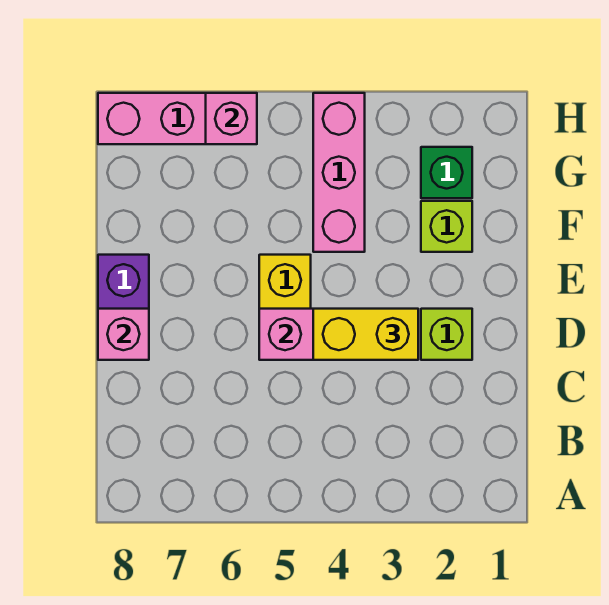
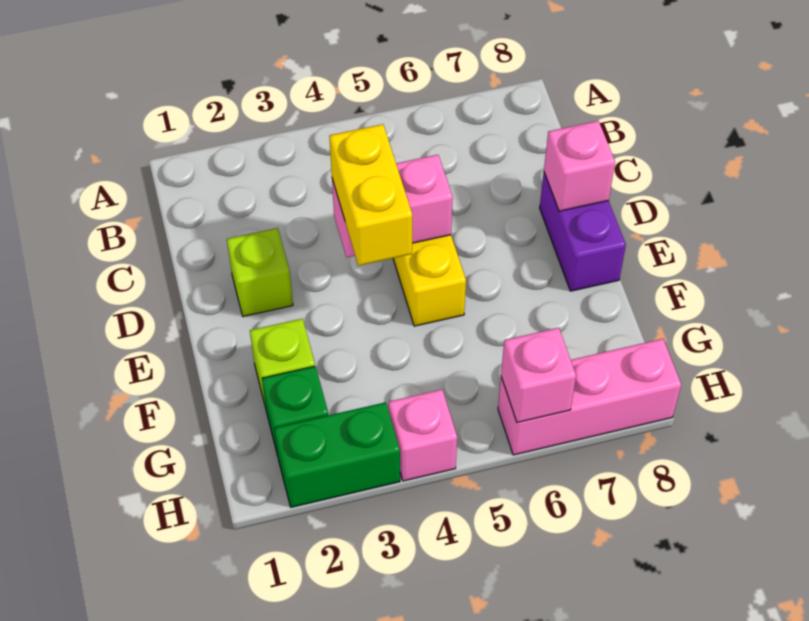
yellow brick D3:D4 level 3 -> yellow brick D4:E4 level 3
pink brick F4:H4 level 1 -> pink brick H4 level 1
none -> green brick H2:H3 level 1

